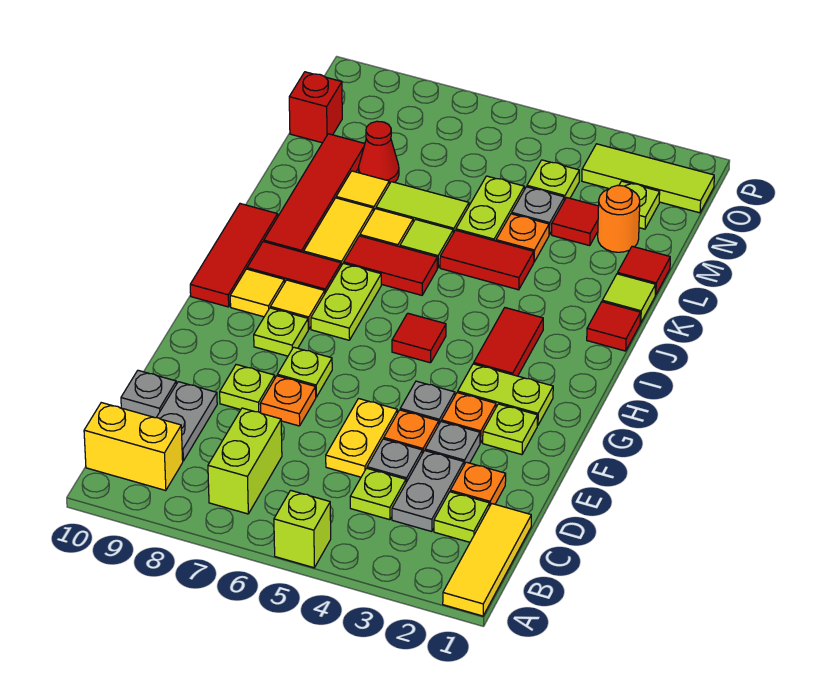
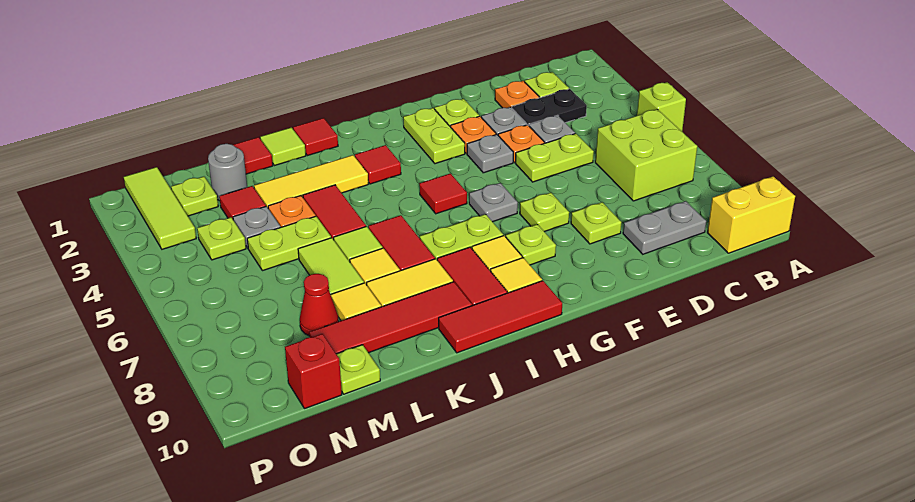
yellow tile A1:C1 level 1 -> yellow tile J3:L3 level 1
lime brick B7:C7 level 1 -> lime brick B6:C7 level 1
yellow brick B9:B10 level 1 -> yellow brick A10:B10 level 1
grey plate C3:D3 level 1 -> black plate C3:D3 level 1
lime plate C4 level 1 -> lime plate M10 level 1
yellow plate D5:E5 level 1 -> lime plate D5:E5 level 1
grey plate D10 level 1 -> grey plate G6 level 1
orange plate E7 level 1 -> none
red tile H3:I3 level 1 -> red tile I3 level 1
orange round brick M2 level 1 -> grey round brick M2 level 1

